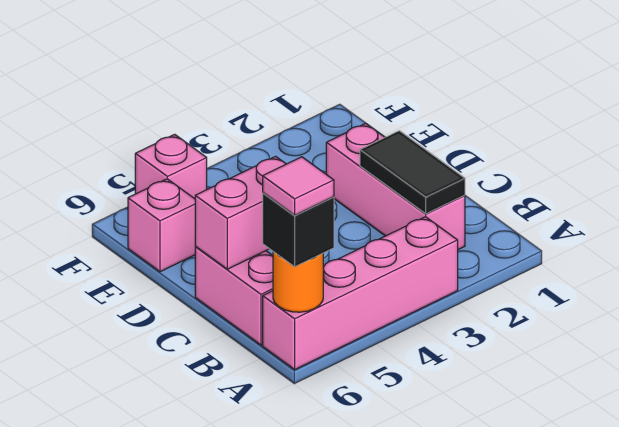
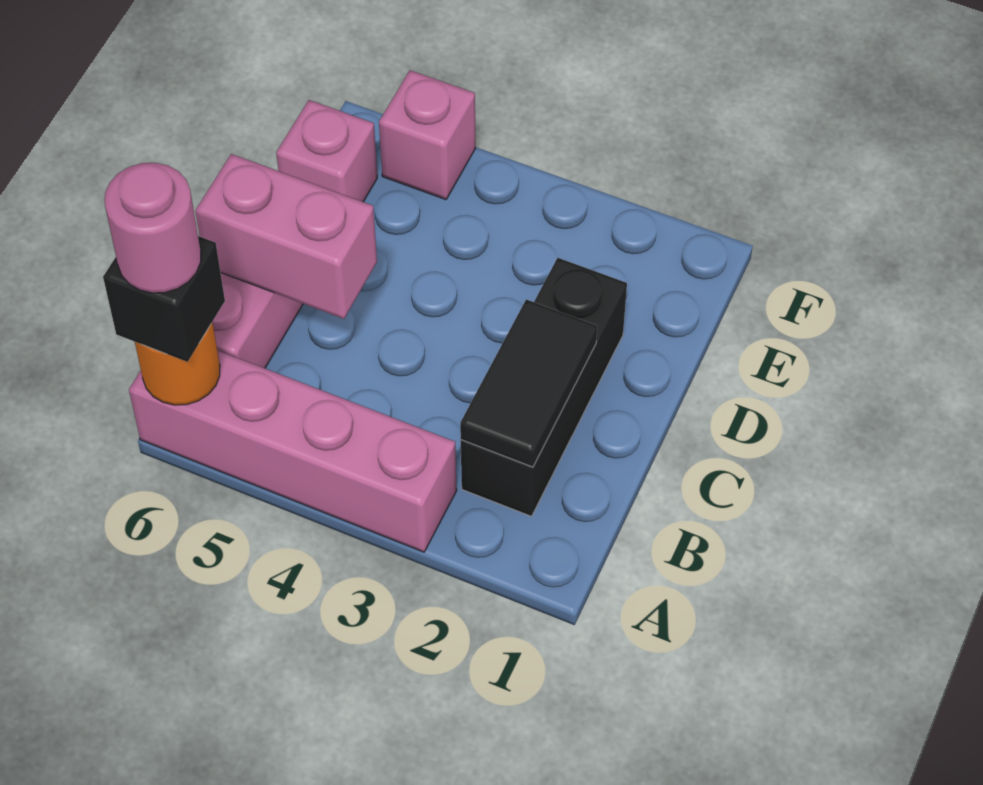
pink tile A6 level 4 -> pink round brick A6 level 4
pink brick B2:D2 level 1 -> black brick B2:D2 level 1

